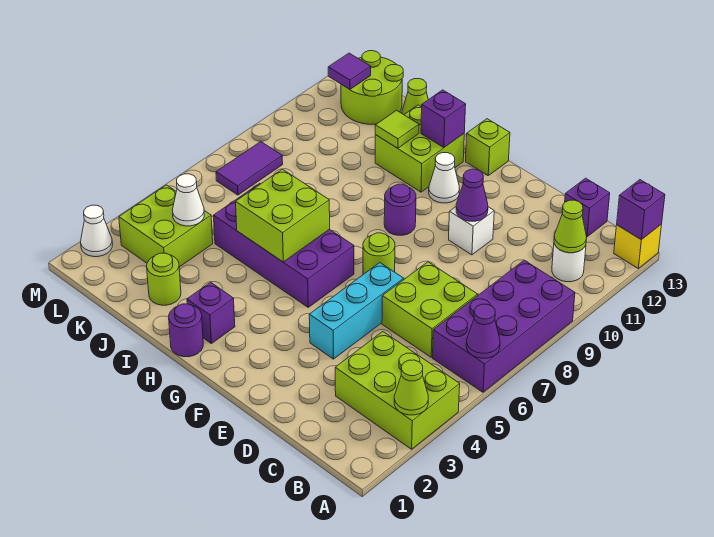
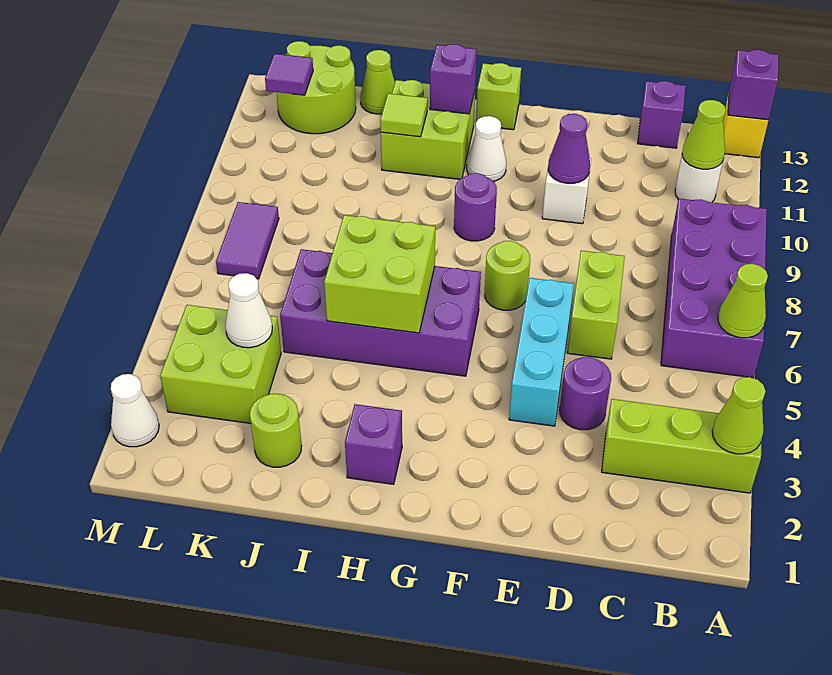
lime brick A3:C4 level 1 -> lime brick A3:C3 level 1
purple cone A6 level 2 -> lime cone A6 level 2
lime brick C6:D7 level 1 -> lime brick D6:D7 level 1
purple round brick H1 level 1 -> purple round brick D4 level 1

